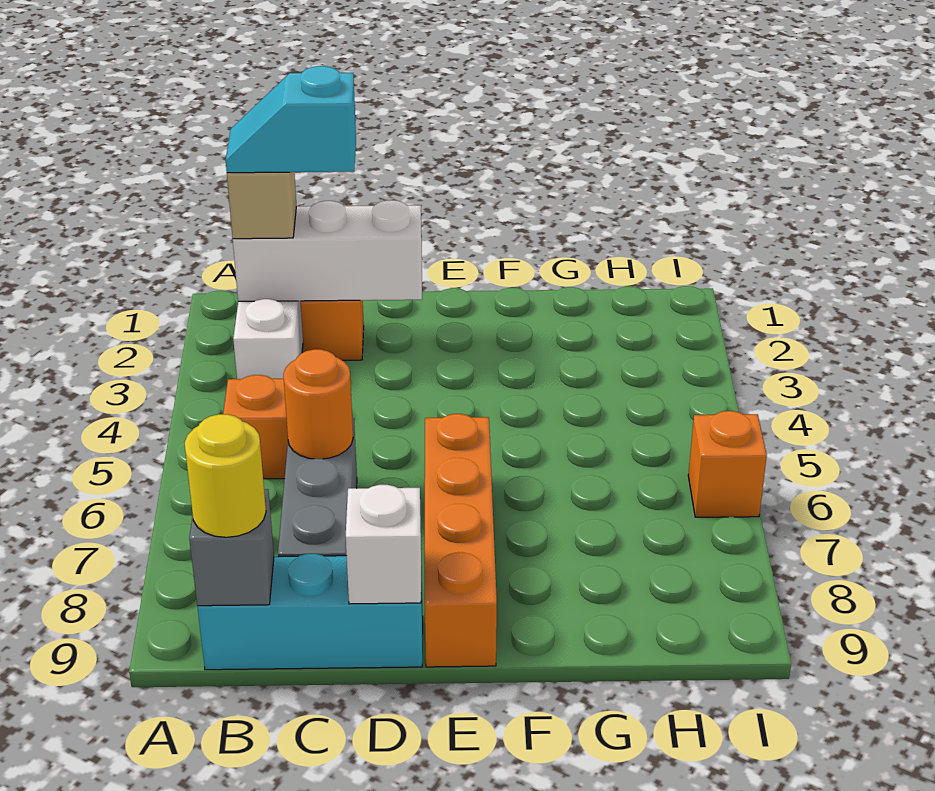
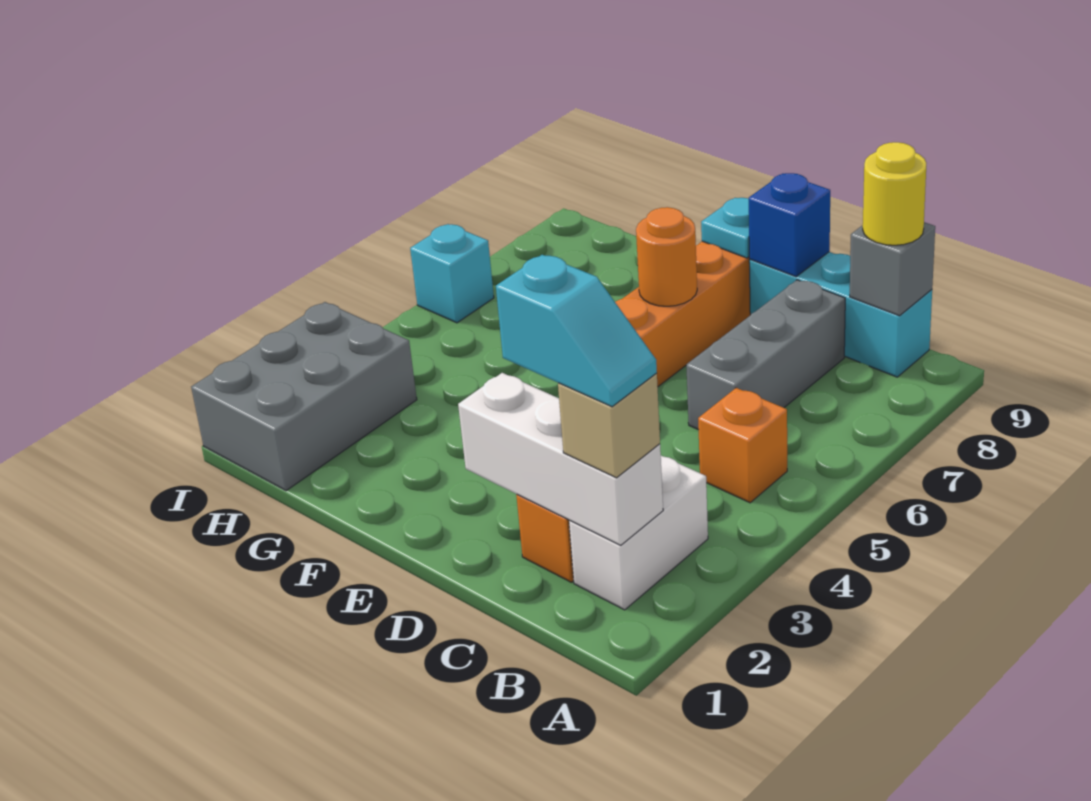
orange round brick C6 level 2 -> orange round brick E7 level 2
white brick D9 level 2 -> blue brick D9 level 2
none -> cyan plate E9 level 2
none -> grey brick H1:I3 level 1
orange brick I6 level 1 -> cyan brick I6 level 1

